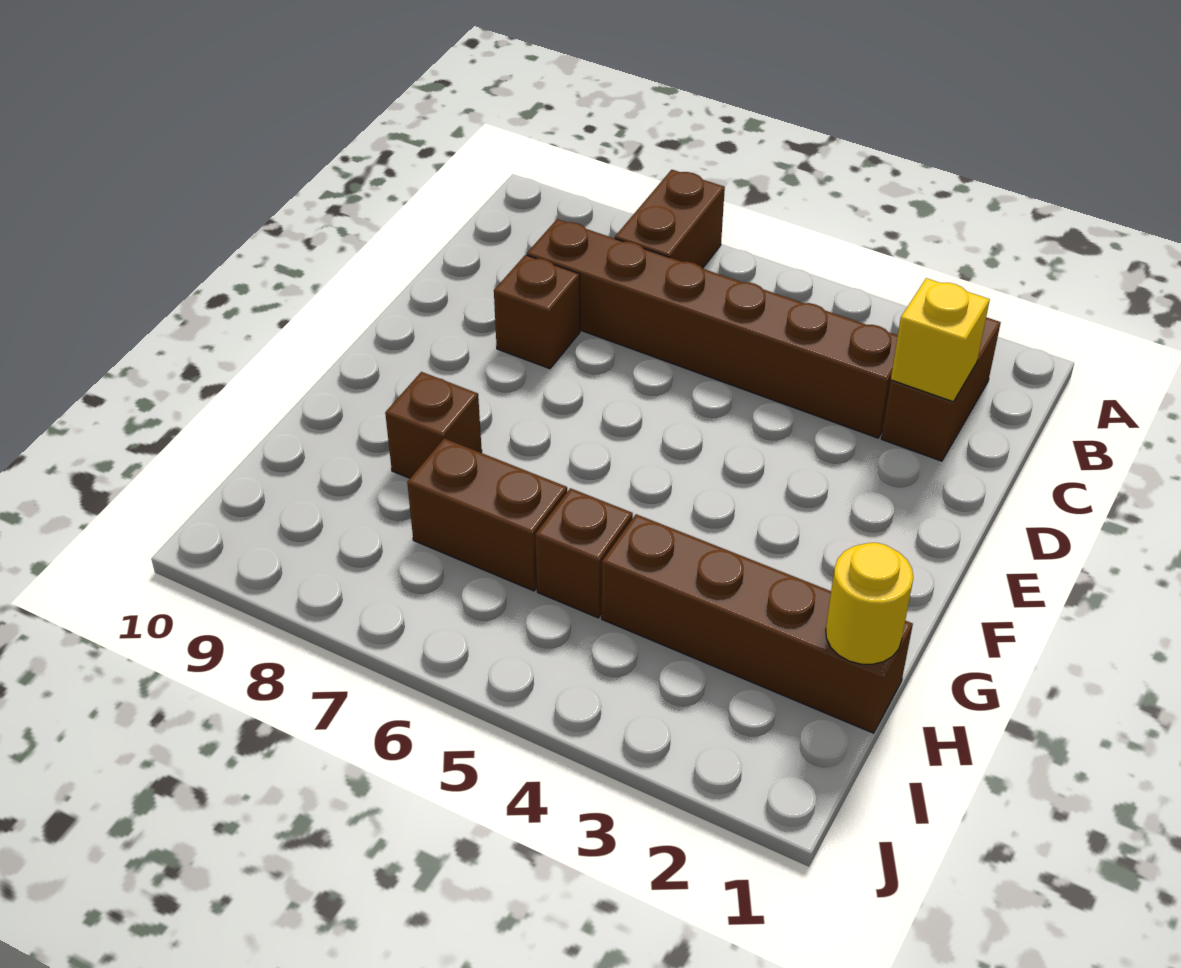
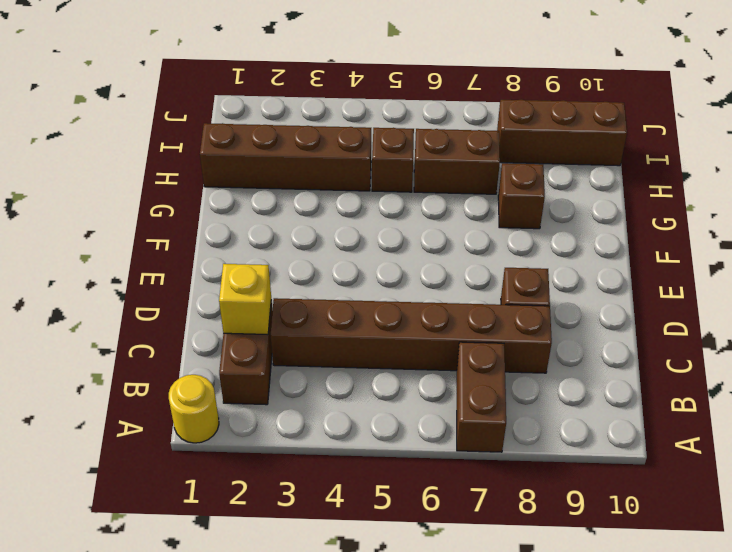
yellow round brick H1 level 2 -> yellow round brick A1 level 1
none -> brown brick I8:I10 level 1

